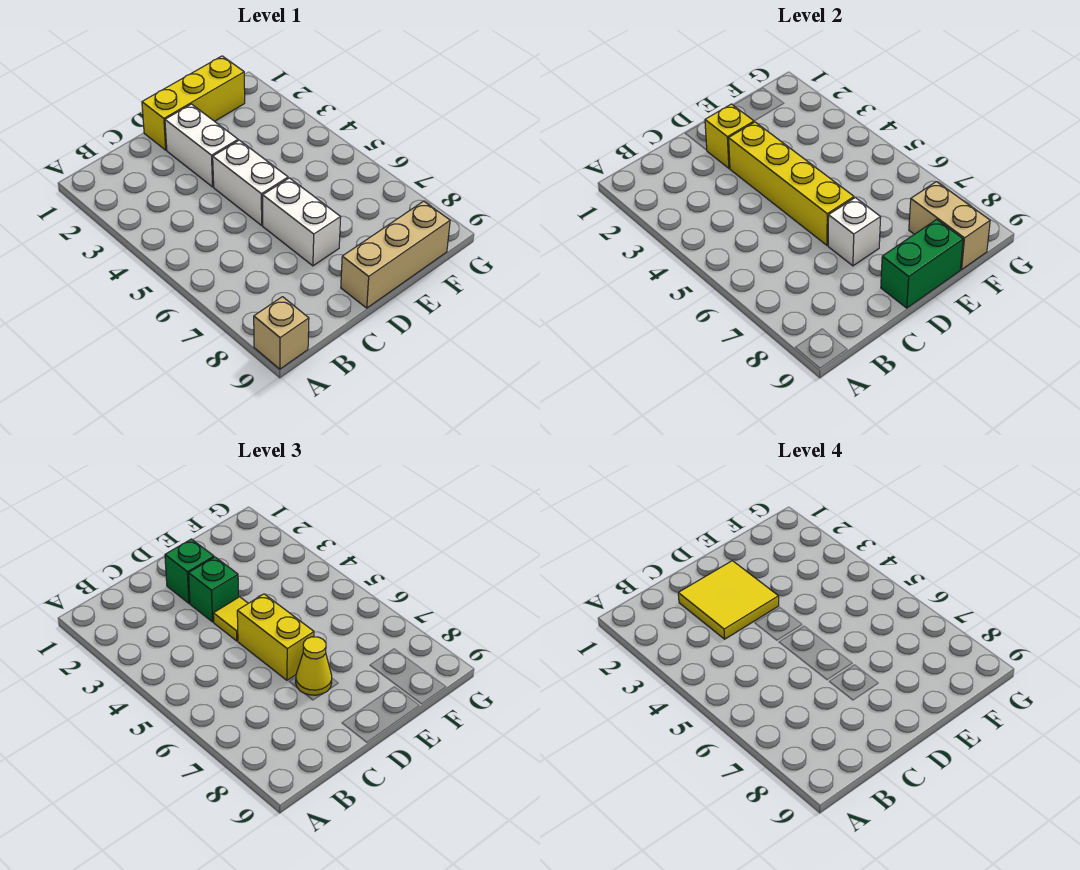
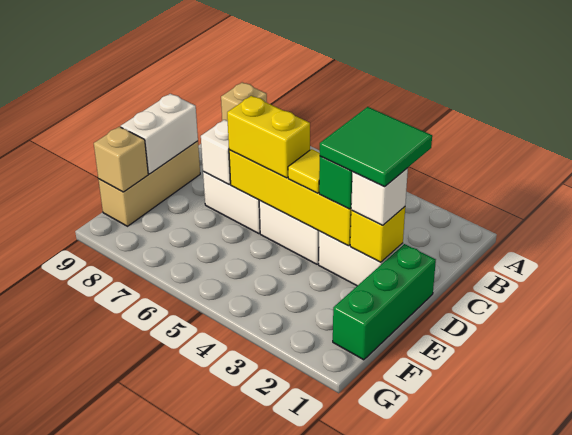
yellow tile C2:D3 level 4 -> green tile C2:D3 level 4
yellow brick D1:F1 level 1 -> green brick D1:F1 level 1
green brick D2 level 3 -> white brick D2 level 3
yellow cone D7 level 3 -> none
green brick D9:E9 level 2 -> white brick D9:E9 level 2
tan brick F8:F9 level 2 -> tan brick F9 level 2

